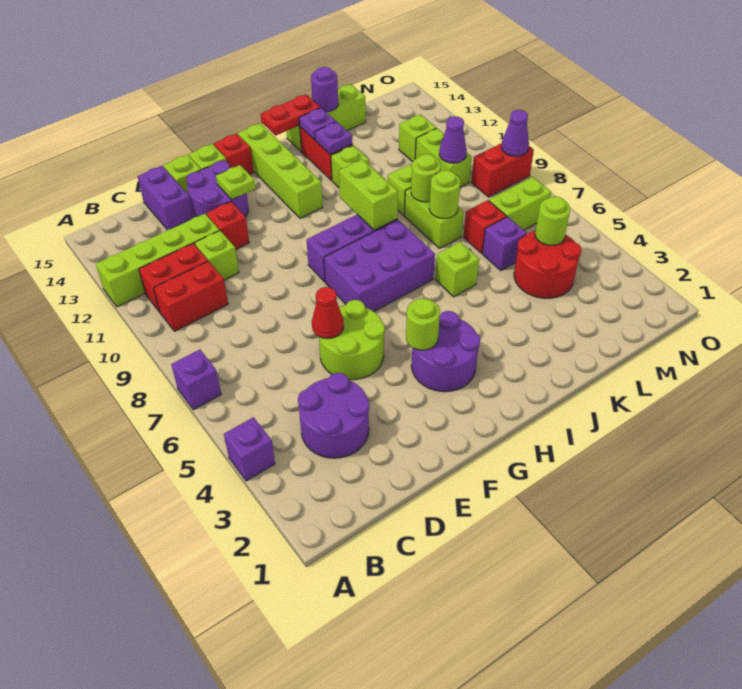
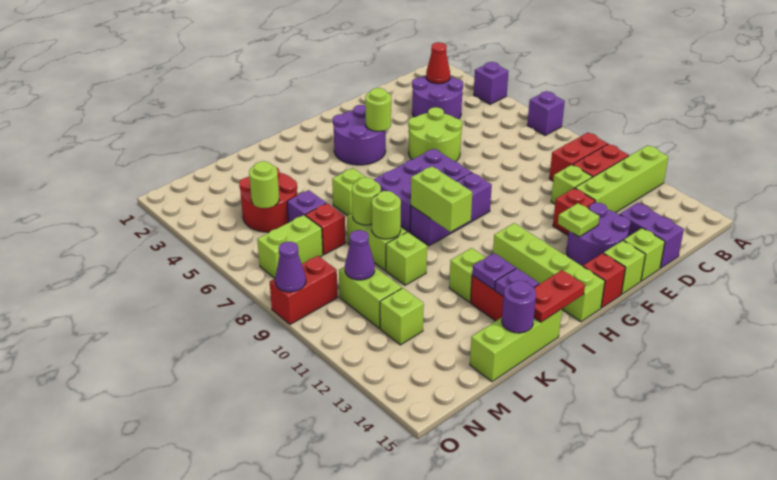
red cone E6 level 2 -> red cone C3 level 2

